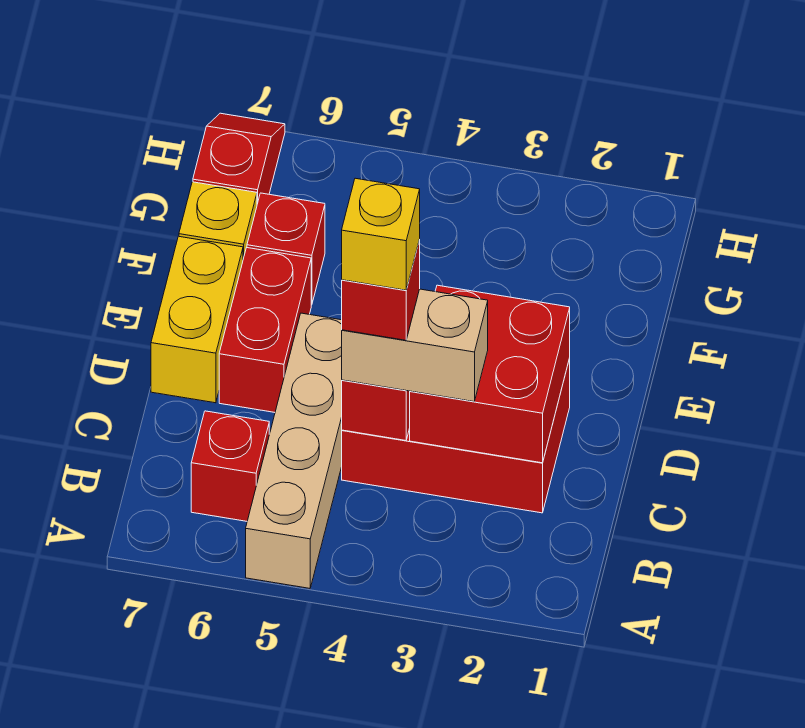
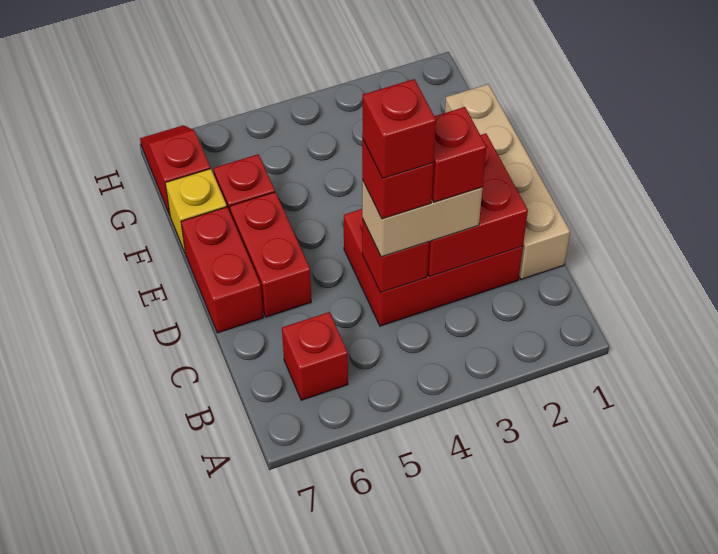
tan brick A5:D5 level 1 -> tan brick C1:F1 level 1
none -> red brick C3 level 4
yellow brick C4 level 5 -> red brick C4 level 5
yellow brick D7:E7 level 1 -> red brick D7:E7 level 1

